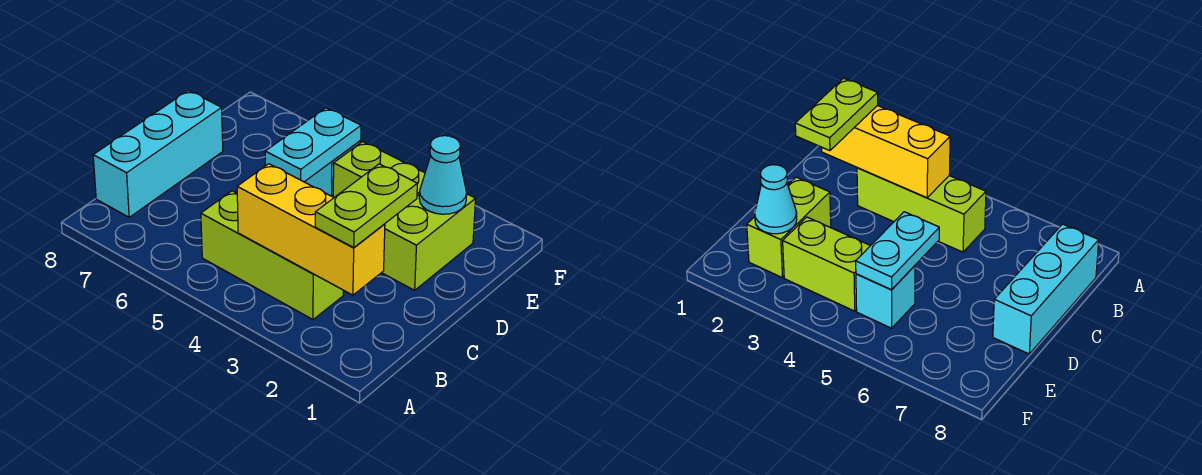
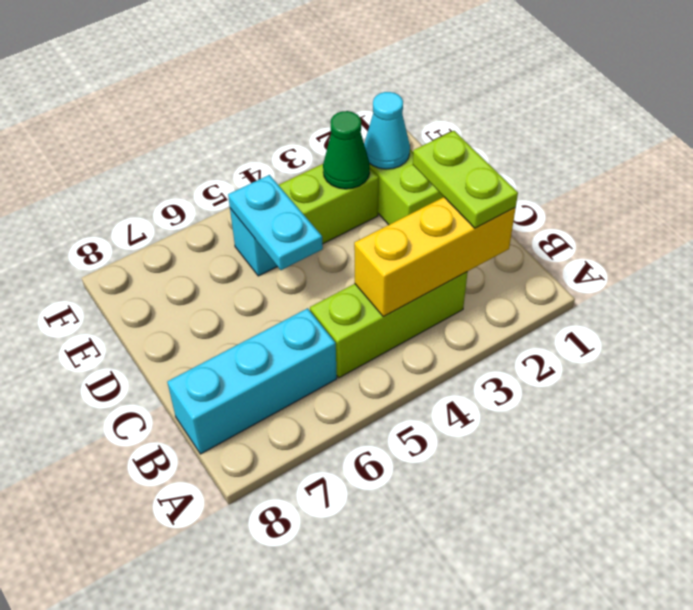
cyan brick B8:D8 level 1 -> cyan brick B6:B8 level 1
none -> green cone E3 level 2

